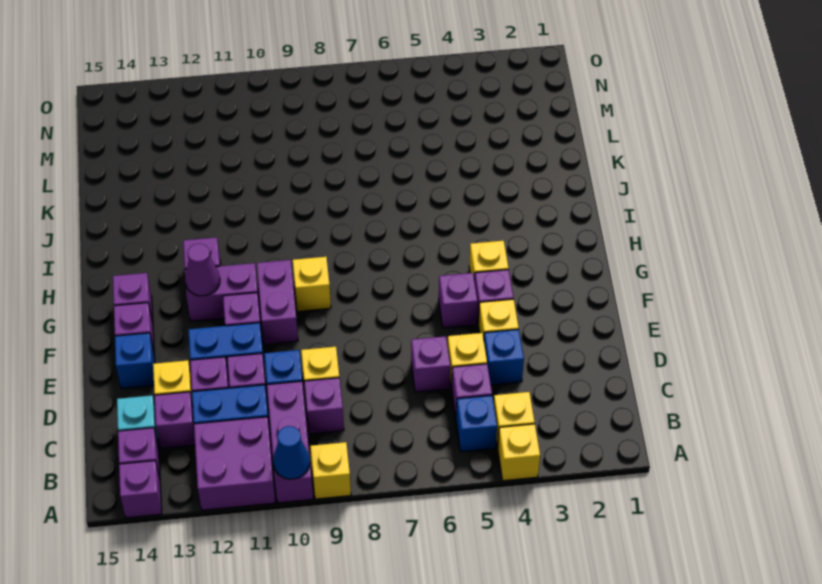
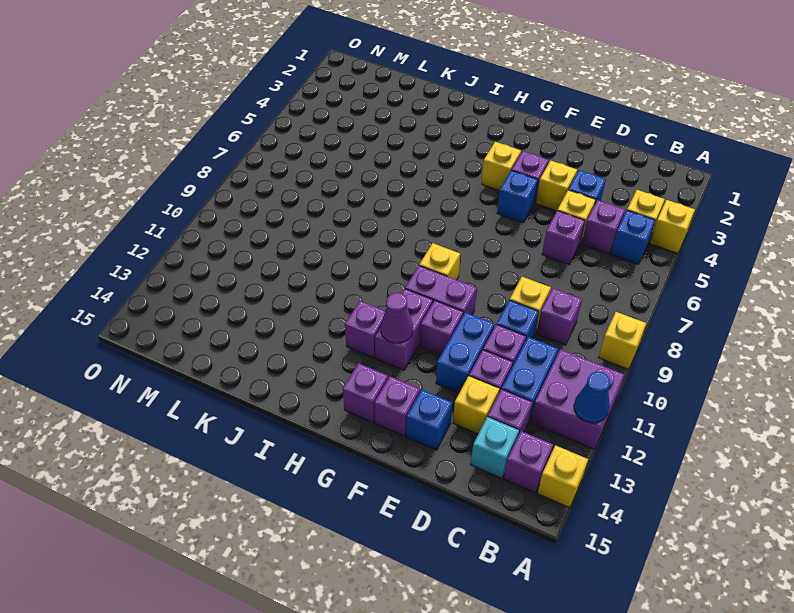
purple brick A10:C10 level 1 -> none
blue cone A10 level 2 -> blue cone A12 level 2
purple brick A14 level 1 -> yellow brick A14 level 1
purple brick F5 level 1 -> blue brick F5 level 1

